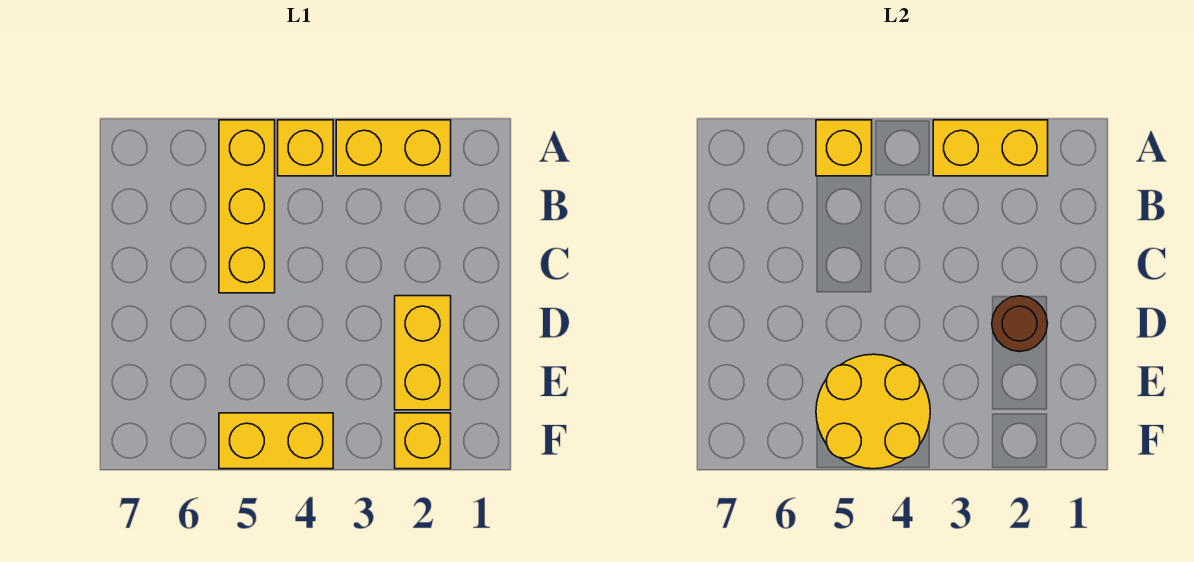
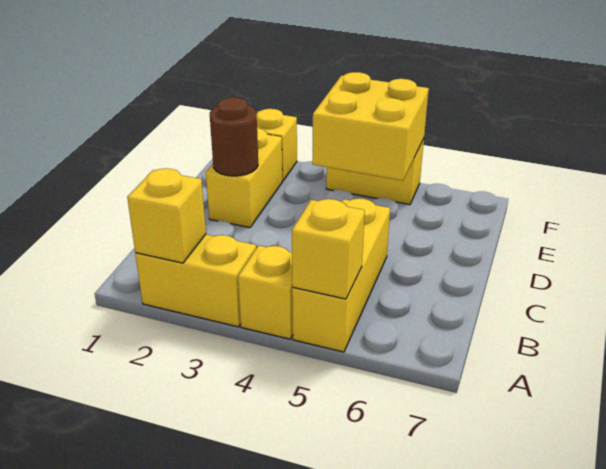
yellow brick A2:A3 level 2 -> yellow brick A2 level 2
yellow round brick E4:F5 level 2 -> yellow brick E4:F5 level 2

